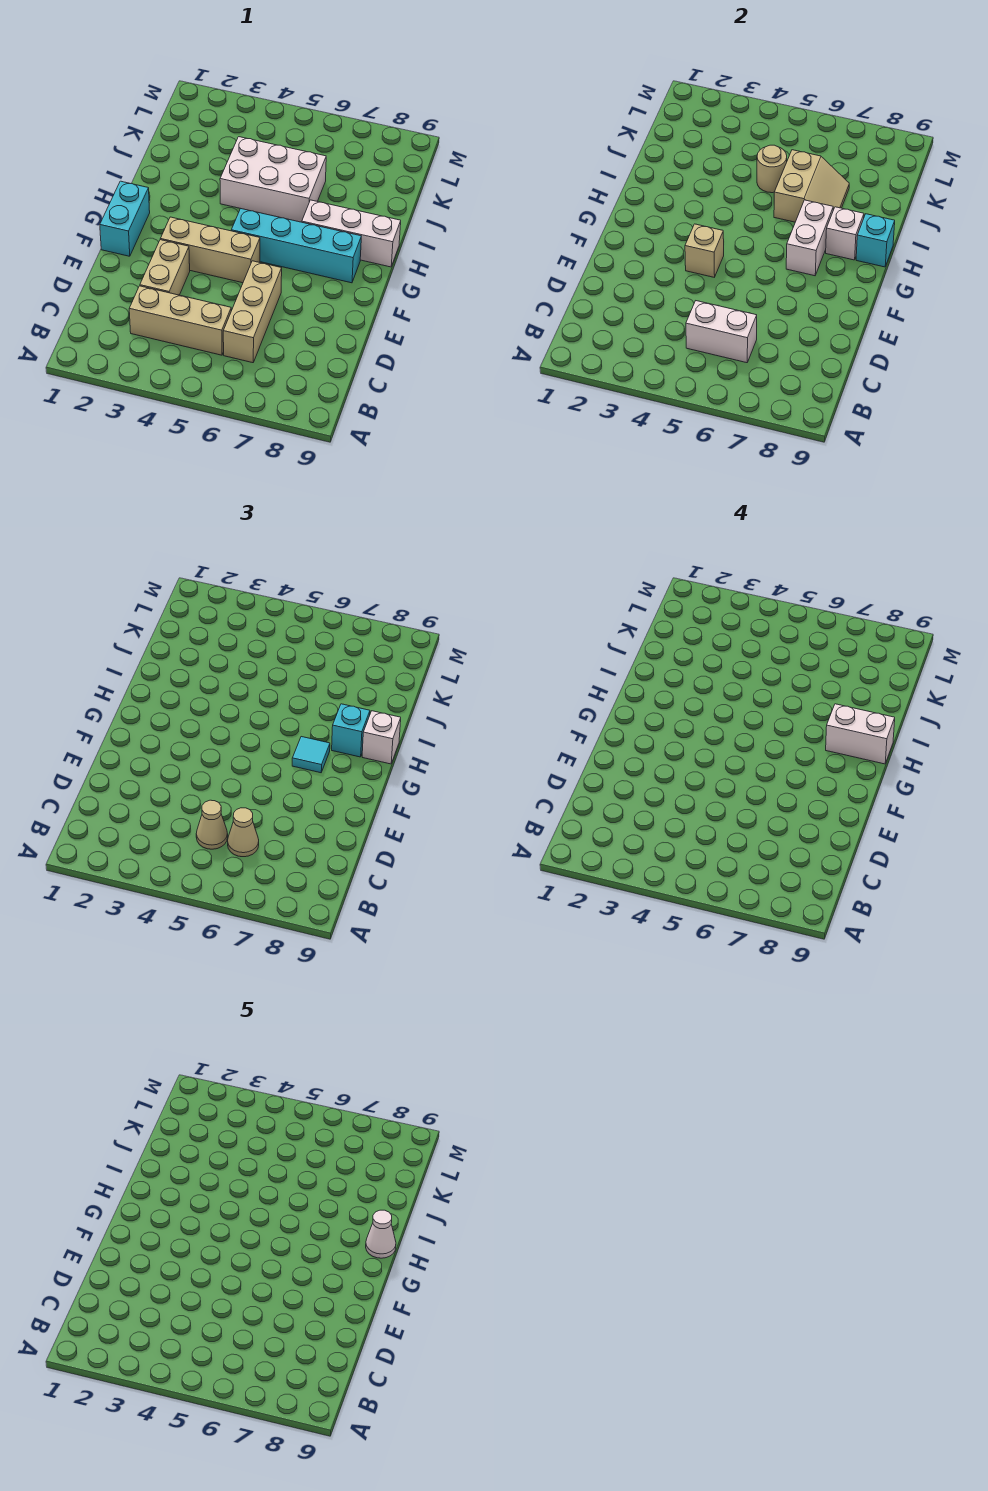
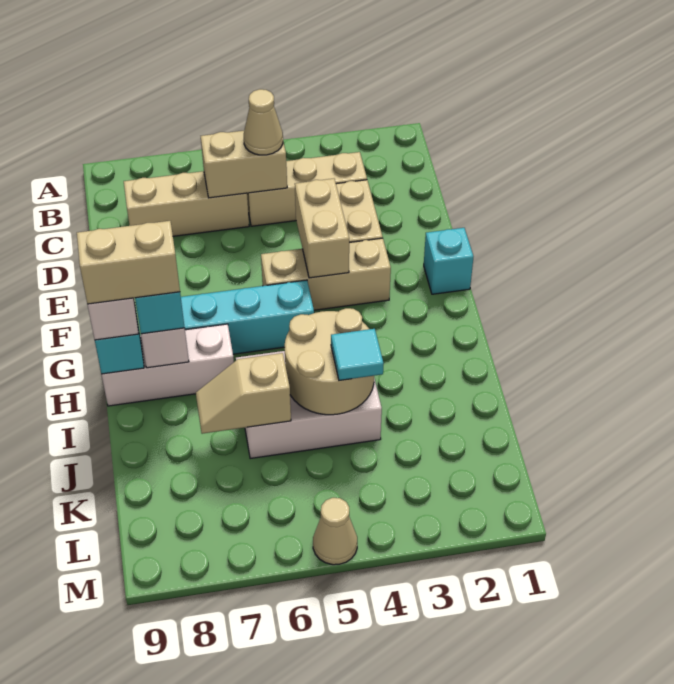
white brick C5:C6 level 2 -> tan brick C5:C6 level 2
tan brick C6:E6 level 1 -> tan brick C6:C8 level 1
tan cone C6 level 3 -> tan cone M5 level 1
cyan brick F1:G1 level 1 -> cyan brick F1 level 1
tan brick F4 level 2 -> tan brick E4:F4 level 2
white brick G7:H7 level 2 -> none
cyan tile G7 level 3 -> cyan tile J4 level 3
white brick H8:H9 level 4 -> tan brick H8:H9 level 4
white cone H9 level 5 -> none
tan slope I6:J7 level 2 top 6 -> tan slope J6:J7 level 2 top 6
tan round brick J5 level 2 -> tan round brick I4:J5 level 2

